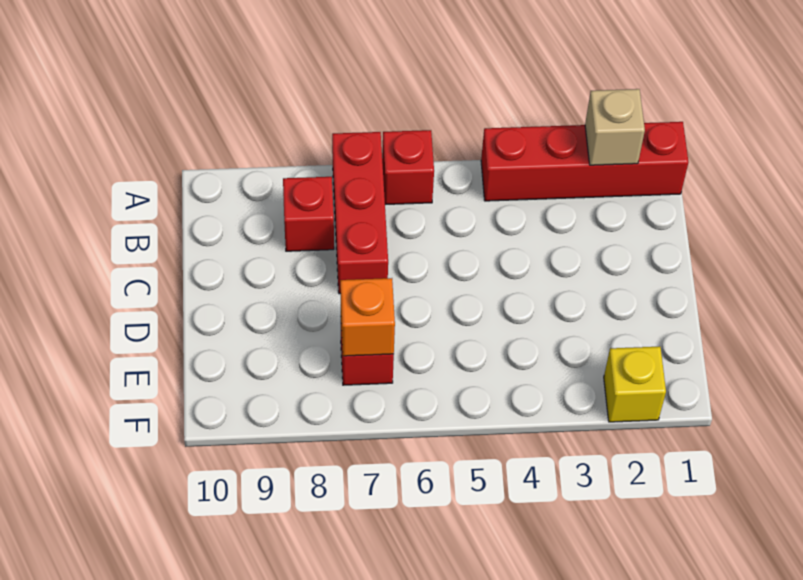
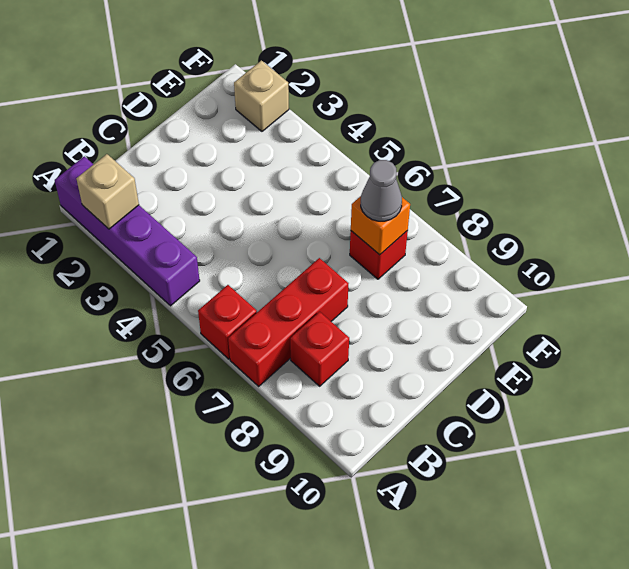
red brick A1:A4 level 1 -> purple brick A1:A4 level 1
none -> grey cone E7 level 3
yellow brick F2 level 1 -> tan brick F2 level 1

